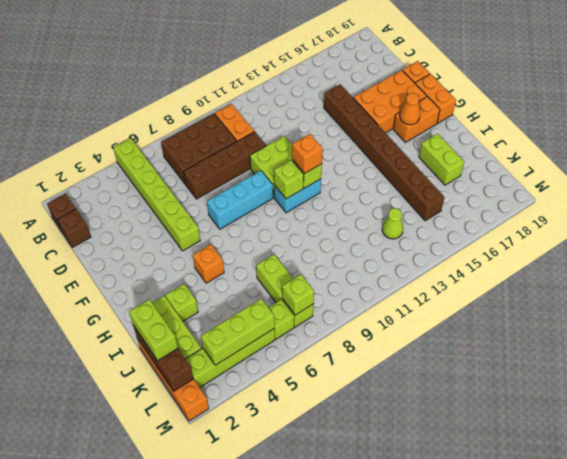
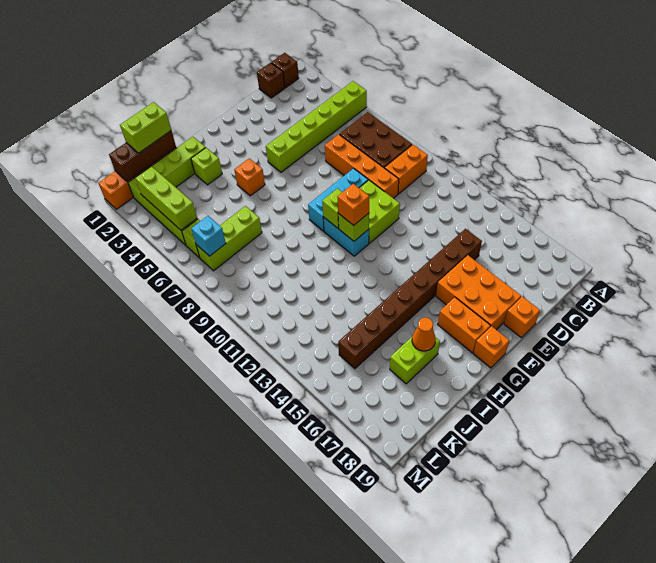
brown brick D7:D10 level 1 -> orange brick D7:D10 level 1
cyan brick F7:F9 level 1 -> cyan brick E9:G9 level 1
orange brick F19:G19 level 1 -> orange brick G19 level 1
orange cone G17 level 2 -> orange cone I17 level 2
lime cone K13 level 1 -> none
lime brick L7 level 2 -> cyan brick L7 level 2

